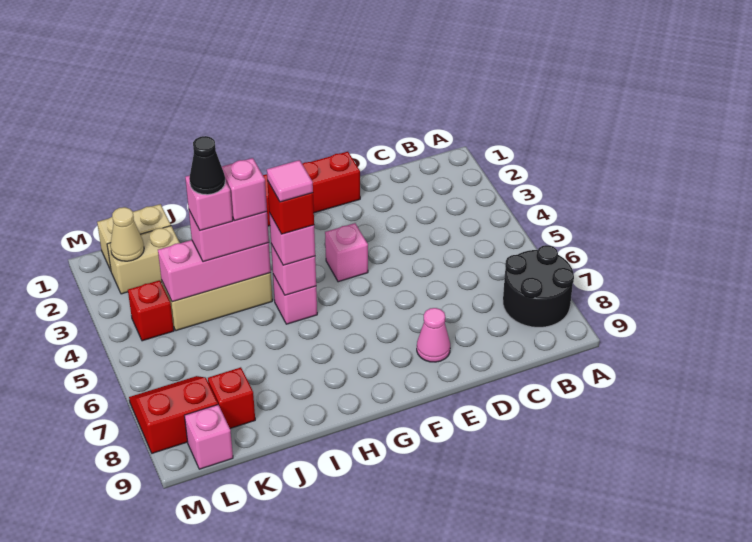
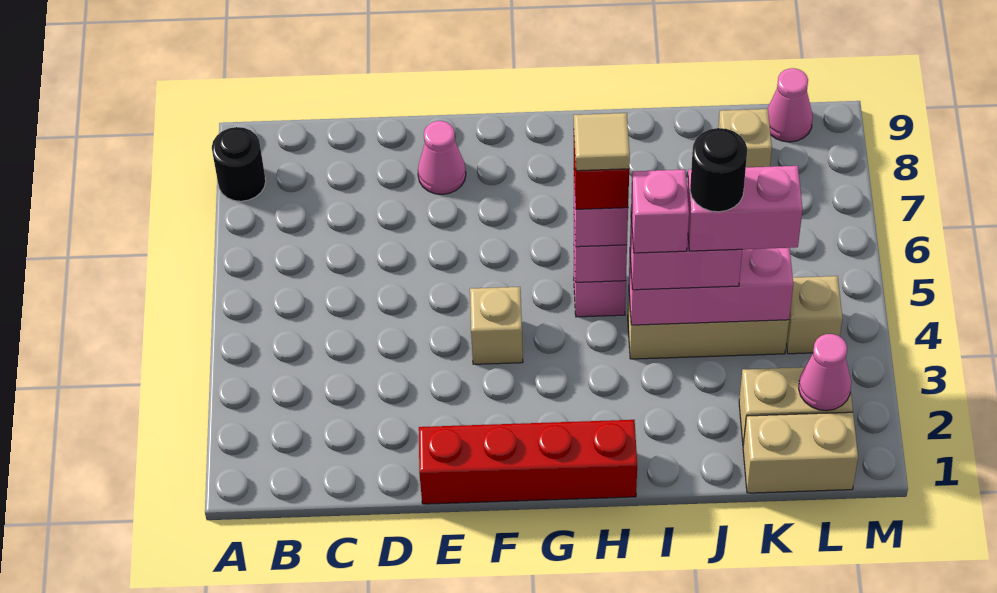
black round brick A7:B8 level 1 -> black round brick A8 level 1
pink brick F4 level 1 -> tan brick F4 level 1
pink tile H5 level 5 -> tan tile H5 level 5
pink brick J4 level 4 -> pink brick J4:K4 level 4
black cone J4 level 5 -> black round brick J4 level 5
red brick K8 level 1 -> tan brick K8 level 1
tan cone L2 level 2 -> pink cone L2 level 2
red brick L4 level 1 -> tan brick L4 level 1
red slope L7:M8 level 1 top 8 -> none
pink brick L9 level 1 -> pink cone L9 level 1

